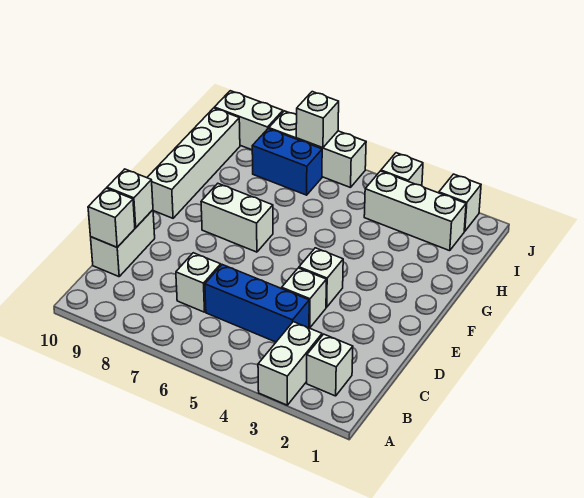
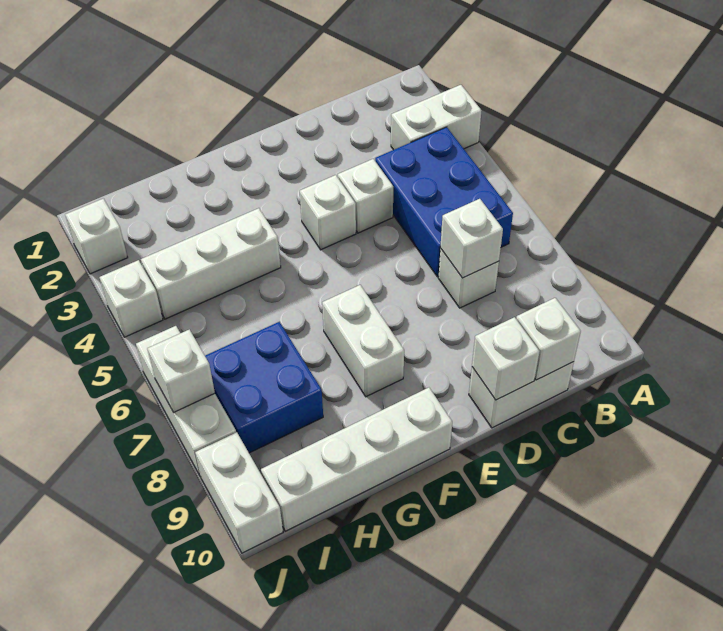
white brick B2 level 1 -> white brick C7 level 2
blue brick C4:C6 level 1 -> blue brick B4:C6 level 1
white brick I2:I4 level 1 -> white brick G4:I4 level 1
blue brick I7:I8 level 1 -> blue brick H7:I8 level 1

